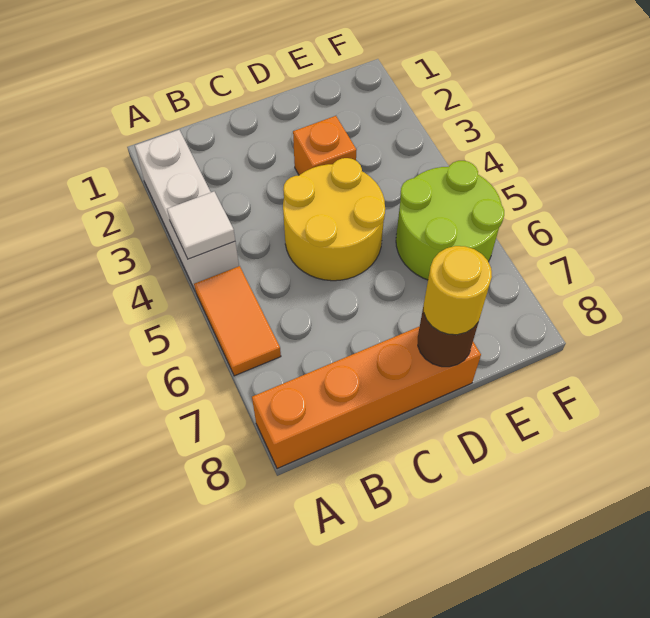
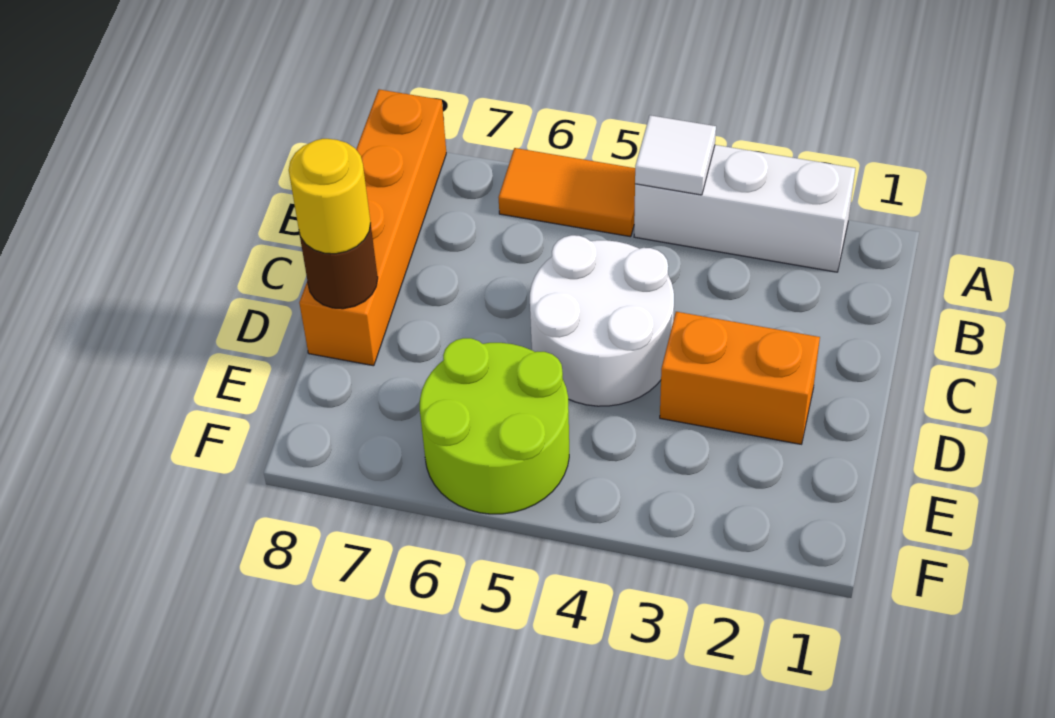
yellow round brick C4:D5 level 1 -> white round brick C4:D5 level 1
orange brick D3 level 1 -> orange brick D2:D3 level 1

